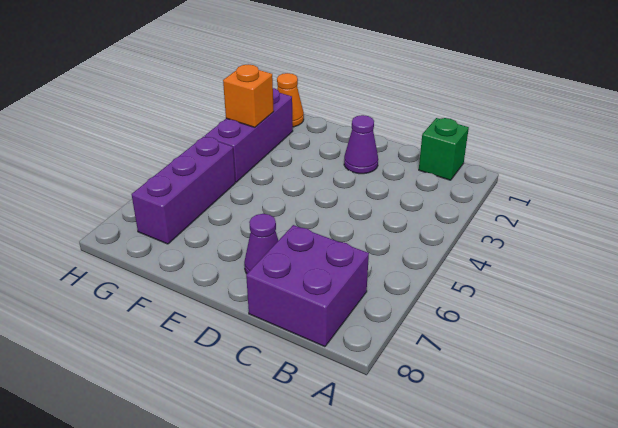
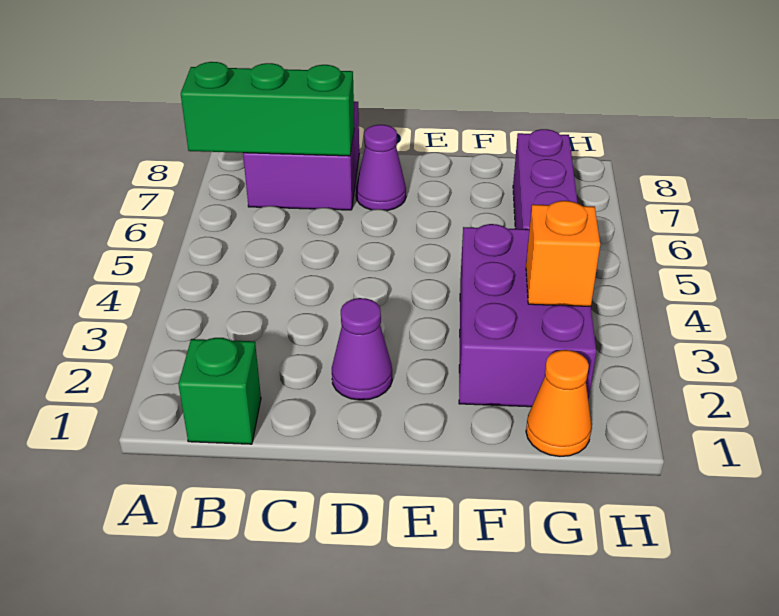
none -> green brick A7:C7 level 2
purple brick G2:G4 level 1 -> purple brick F2:G4 level 1

